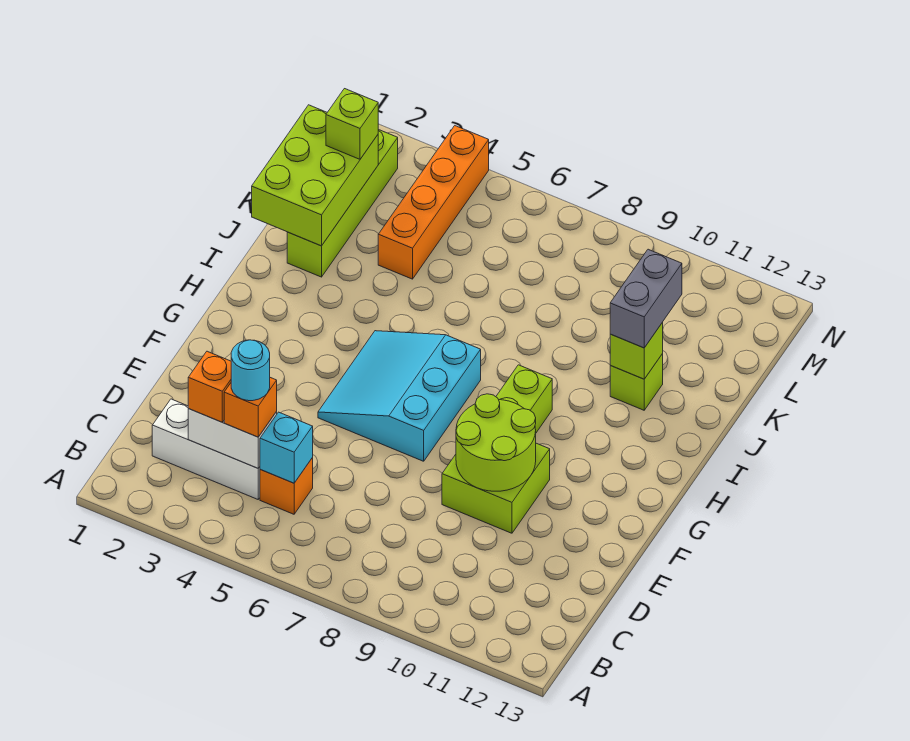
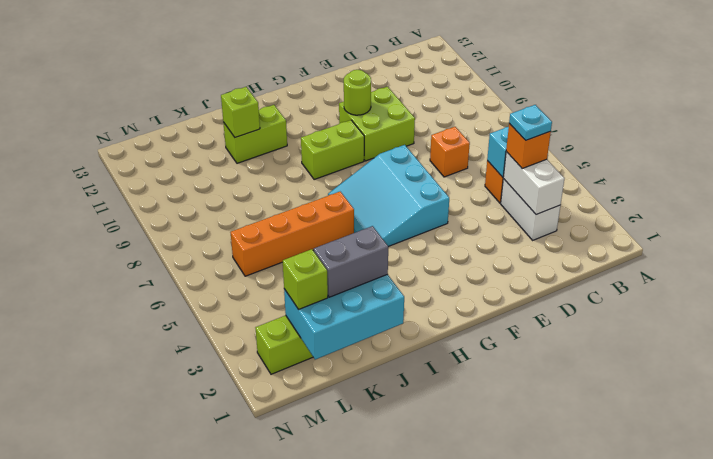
white brick C2:C4 level 1 -> white brick C3:C4 level 1
orange brick C3 level 3 -> orange brick D7 level 1
cyan round brick C4 level 4 -> cyan plate C4 level 4
lime round brick E9:F10 level 2 -> lime round brick F10 level 2
cyan slope F5:H7 level 1 top 7 -> cyan slope F5:H7 level 1 top F
lime brick J1:L2 level 2 -> cyan brick J1:L2 level 2
lime brick J11 level 1 -> lime brick I11:J11 level 1
grey brick J11:K11 level 3 -> grey brick J2:K2 level 3
orange brick K4:N4 level 1 -> orange brick I6:L6 level 1

